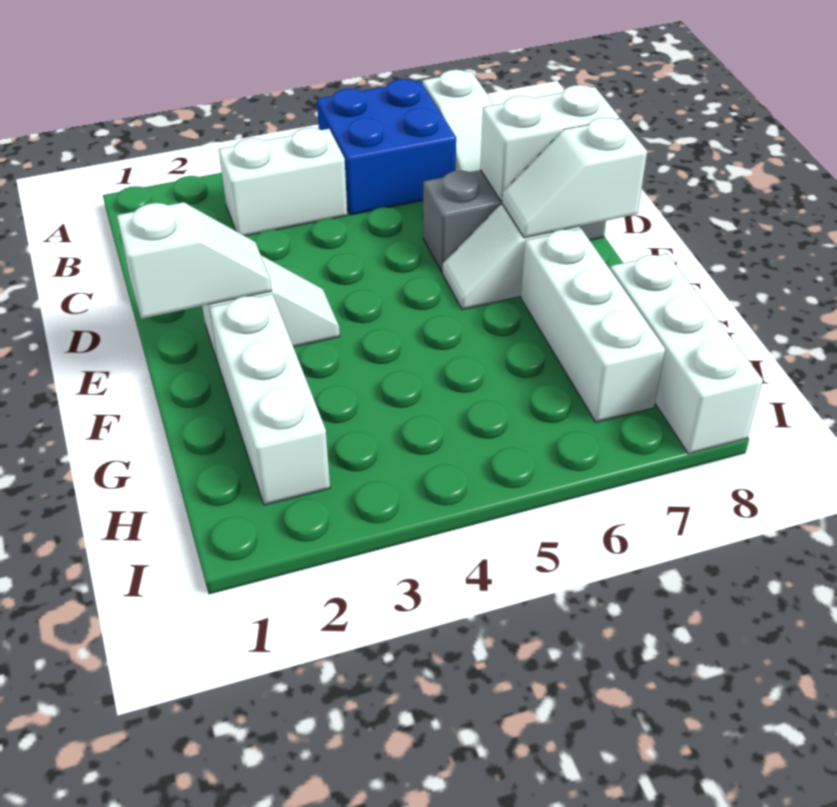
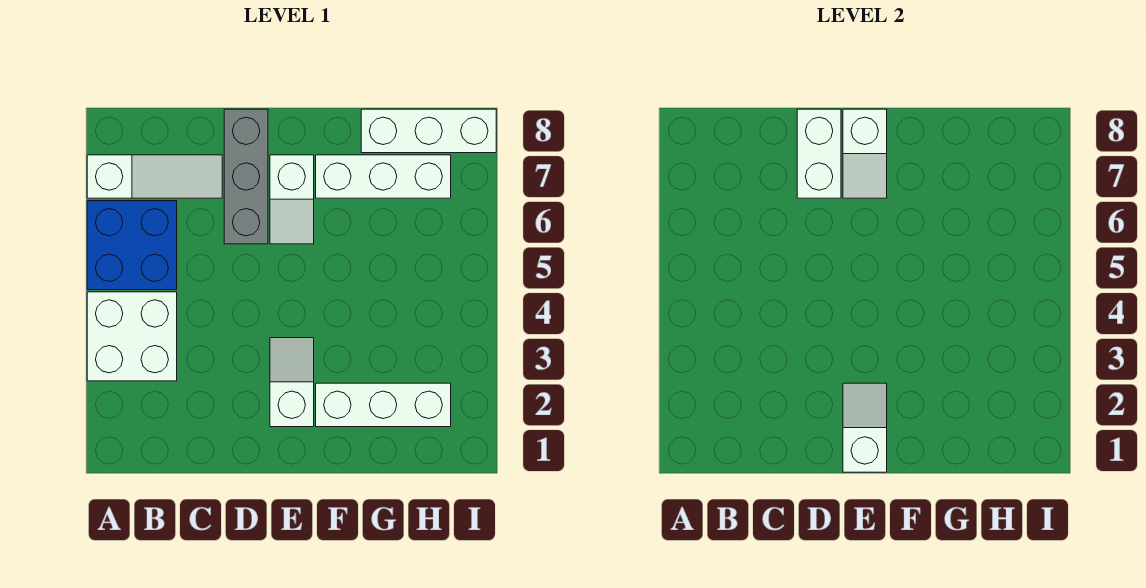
white brick B3:B4 level 1 -> white brick A3:B4 level 1

